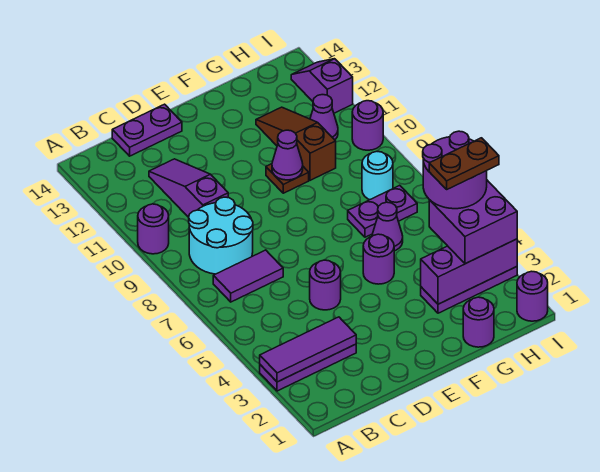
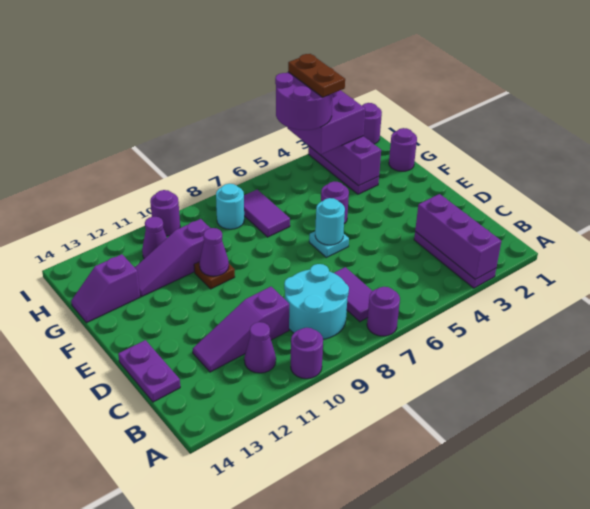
purple tile A3:C3 level 2 -> purple brick A3:C3 level 2
purple round brick D5 level 1 -> purple round brick A7 level 1
none -> cyan plate E6 level 1
none -> cyan round brick E6 level 2
purple cone G6 level 1 -> purple cone B11 level 1
purple plate G7:H7 level 1 -> purple tile G7:H7 level 1
brown slope G10:G12 level 1 top 10 -> purple slope G10:G12 level 1 top 10
purple slope I12:I13 level 1 top 12 -> purple slope G13:G14 level 1 top 13

